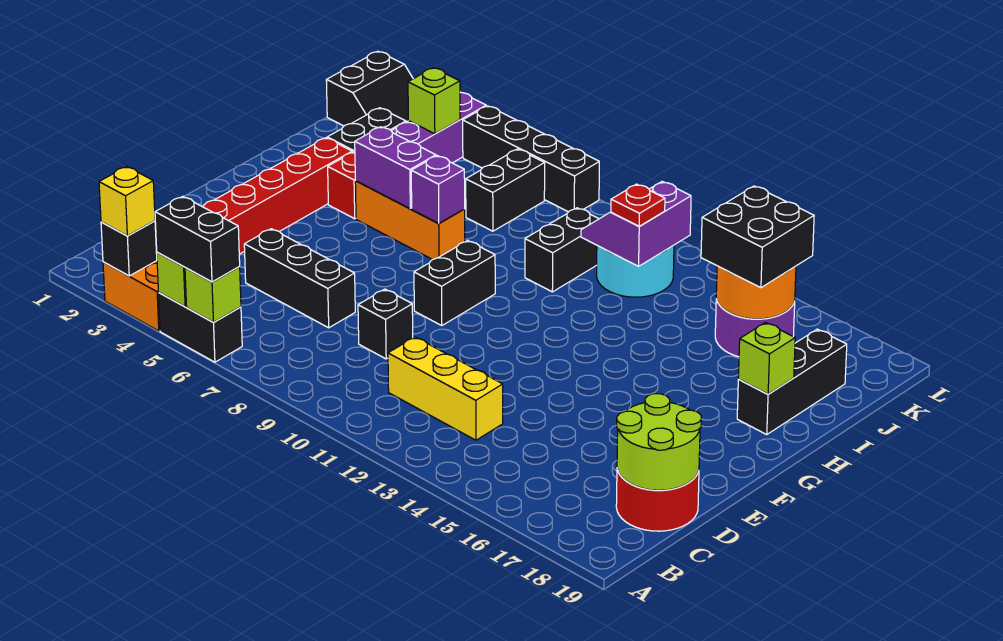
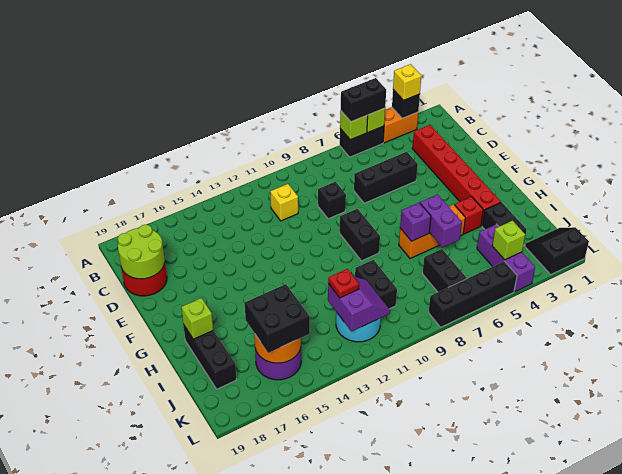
yellow brick C11:C13 level 1 -> yellow brick C11 level 1
purple brick H5:H6 level 2 -> purple brick H6:I6 level 2
black slope K1:L2 level 1 top 1 -> black slope K1:L2 level 1 top L

